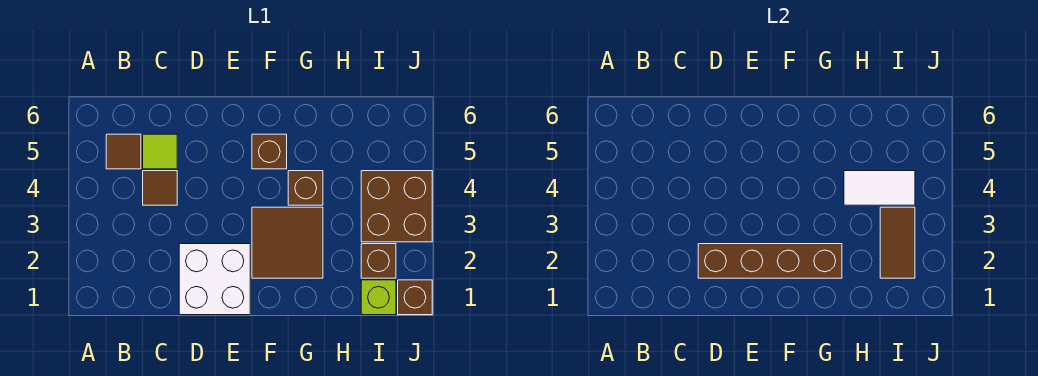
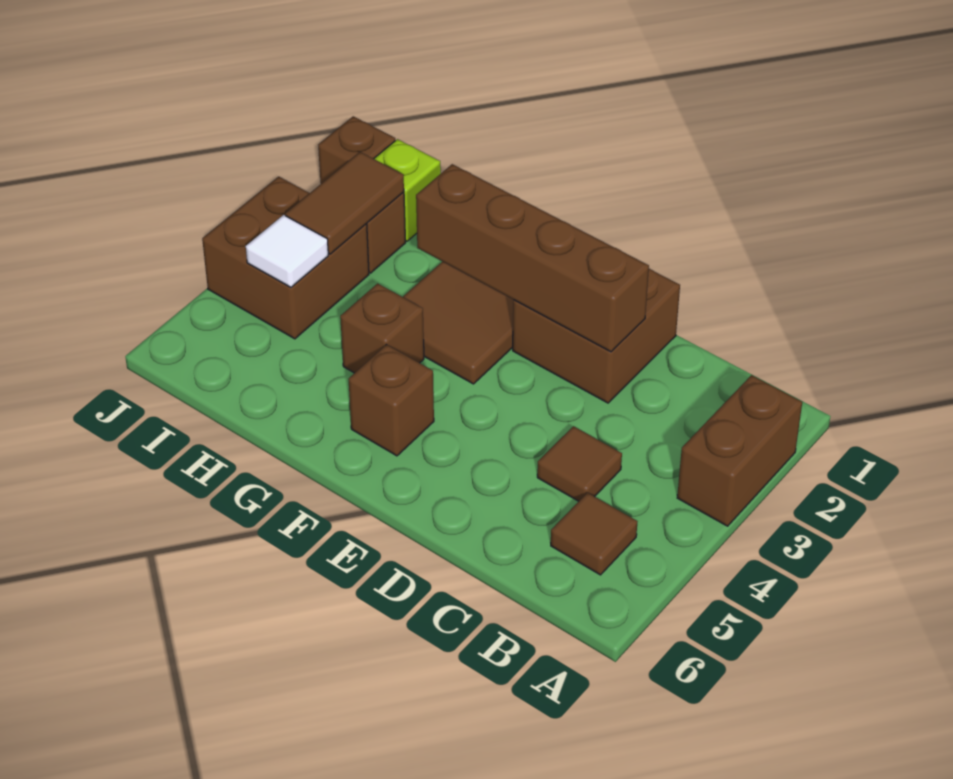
none -> brown brick A2:A3 level 1
lime tile C5 level 1 -> none
white brick D1:E2 level 1 -> brown brick D1:E2 level 1
white tile H4:I4 level 2 -> white tile I4 level 2

